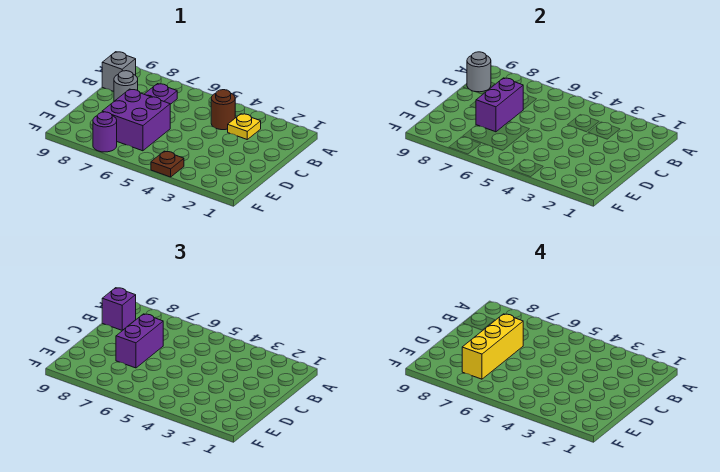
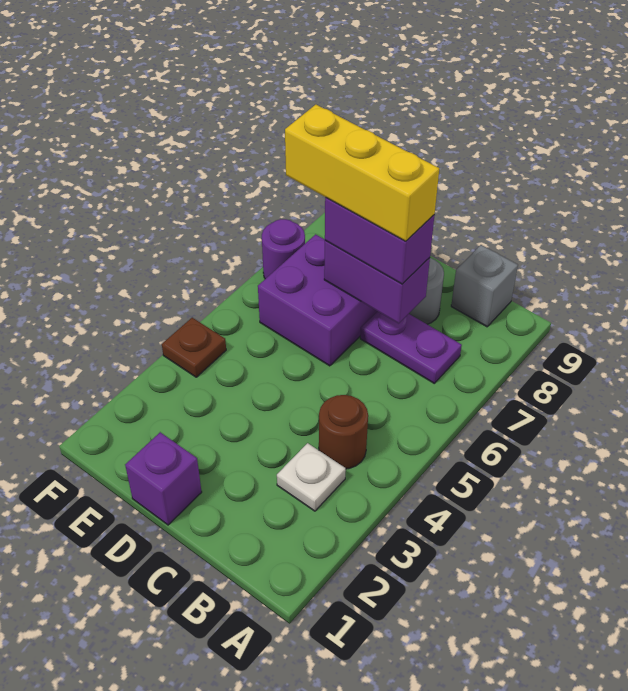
yellow plate B3 level 1 -> white plate B3 level 1
grey round brick B9 level 2 -> none
purple brick B9 level 3 -> purple brick D1 level 1

